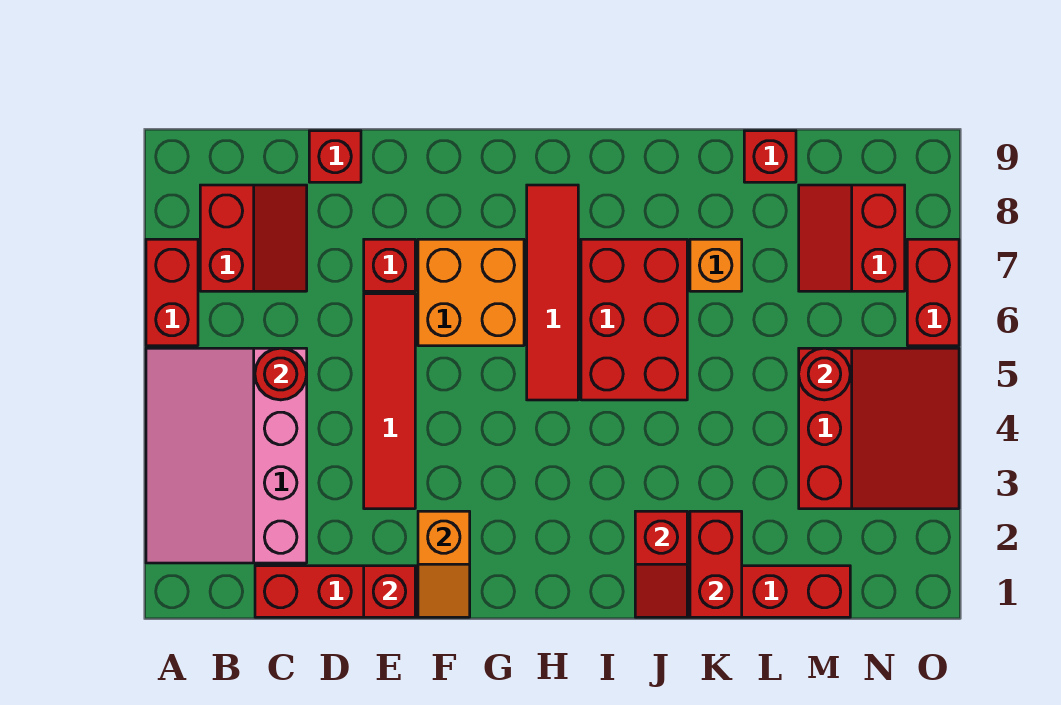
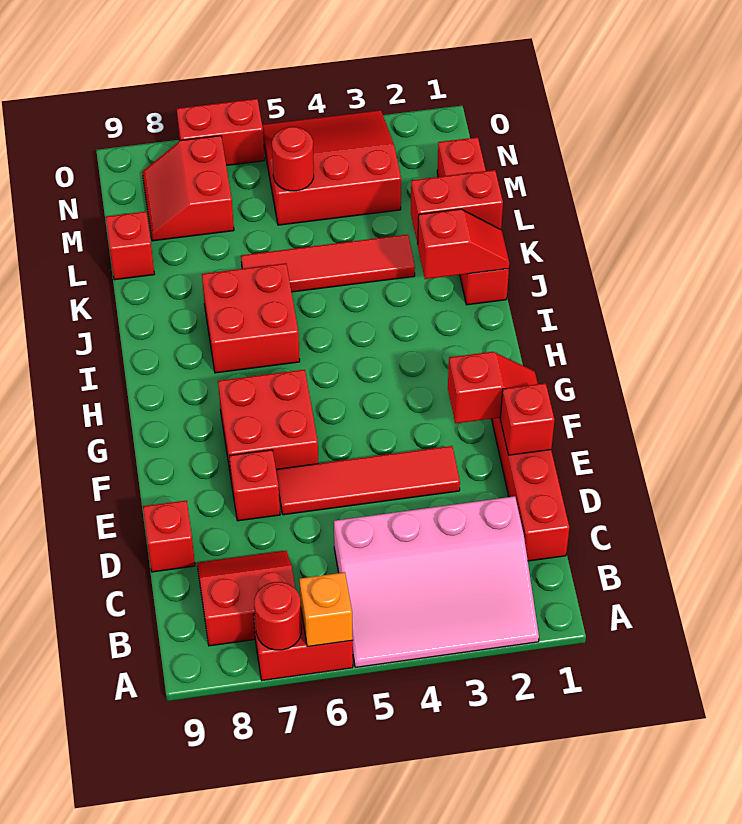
red round brick C5 level 2 -> red round brick A7 level 2
orange slope F1:F2 level 2 top 2 -> red slope F1:F2 level 2 top 2
orange brick F6:G7 level 1 -> red brick F6:G7 level 1
red tile H5:H8 level 1 -> red tile K3:K6 level 1
red brick I5:J7 level 1 -> red brick I6:J7 level 1
orange brick K7 level 1 -> orange brick A6 level 2
red slope M7:N8 level 1 top N -> red slope M7:N8 level 1 top 7

